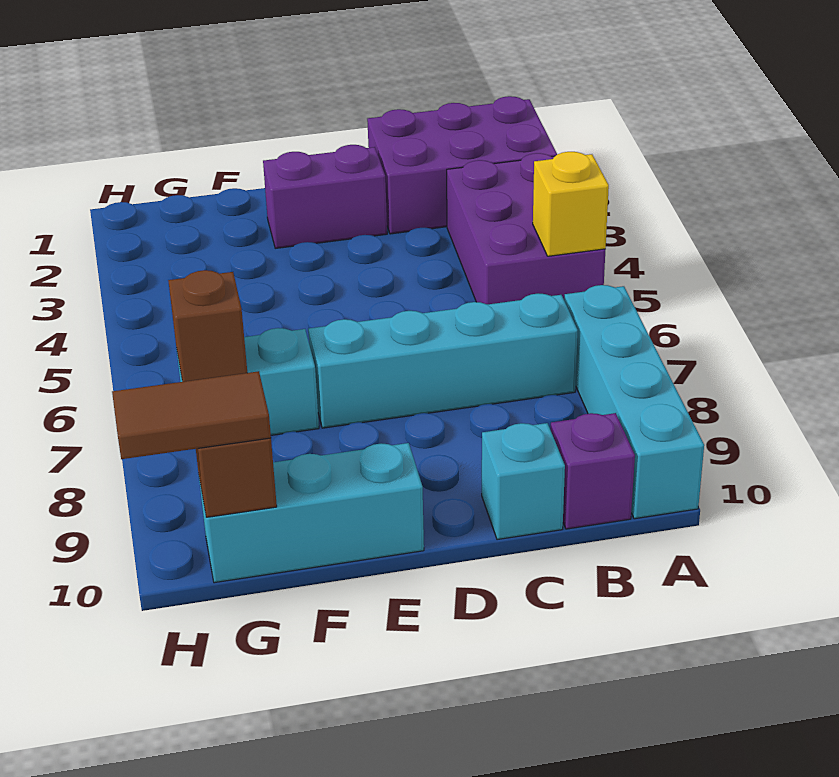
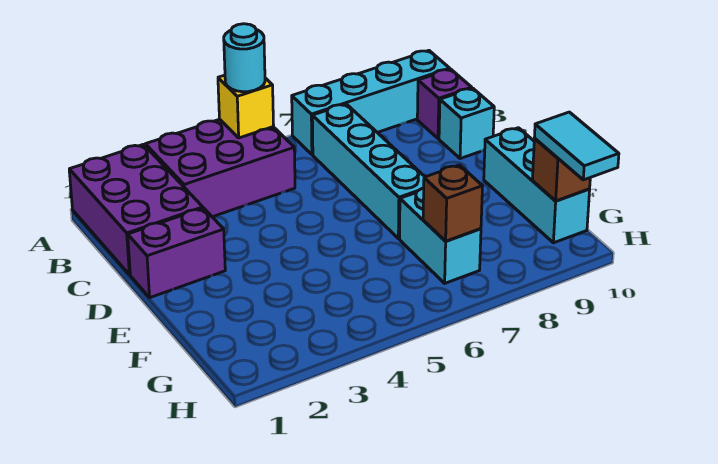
none -> cyan round brick A5 level 3
purple brick D2:E2 level 1 -> purple brick D1:D2 level 1
brown tile G10:H10 level 3 -> cyan tile G10:H10 level 3

